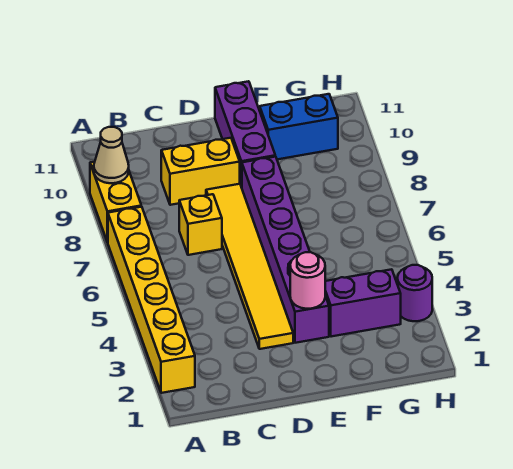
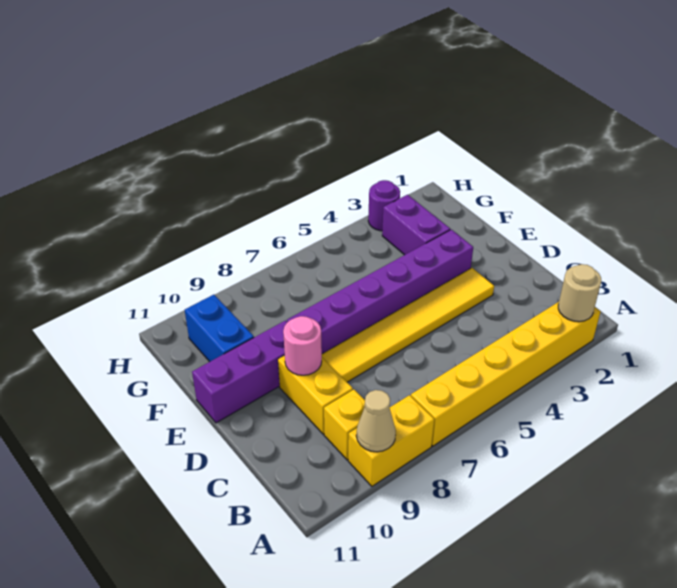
none -> tan round brick A2 level 2
yellow brick C7 level 1 -> yellow brick B9 level 1
pink round brick E3 level 2 -> pink round brick D9 level 2

